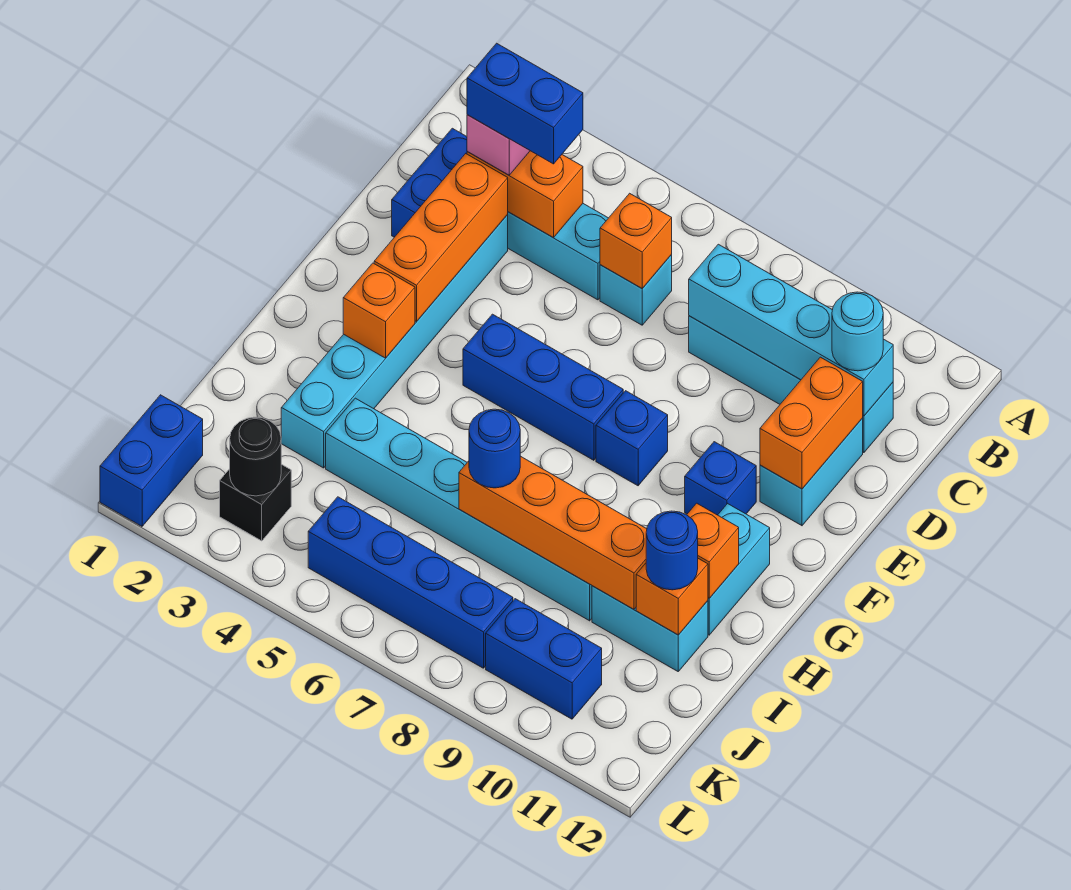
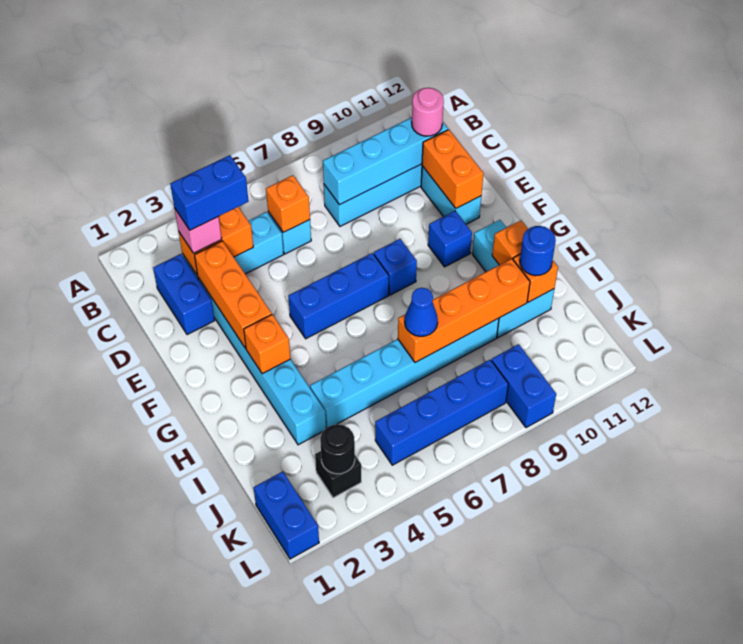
cyan round brick C11 level 3 -> pink round brick C11 level 3
blue round brick I7 level 3 -> blue cone I7 level 3
blue brick K9:K10 level 1 -> blue brick K9:L9 level 1

